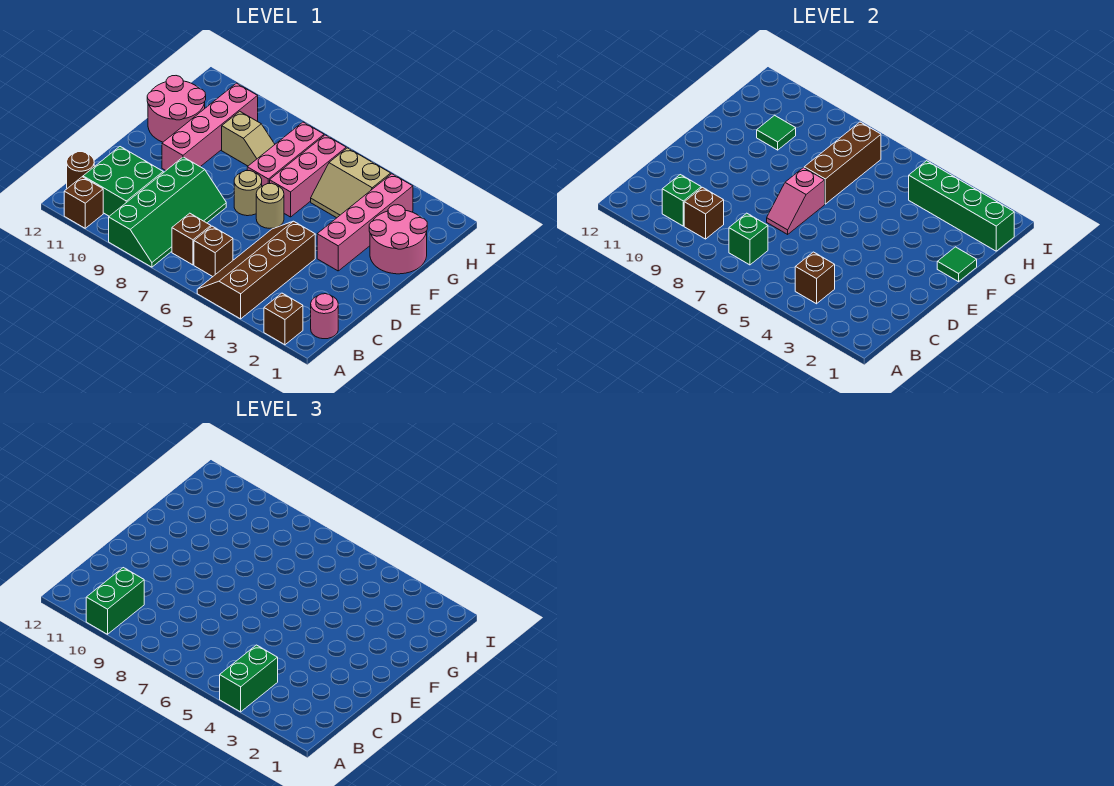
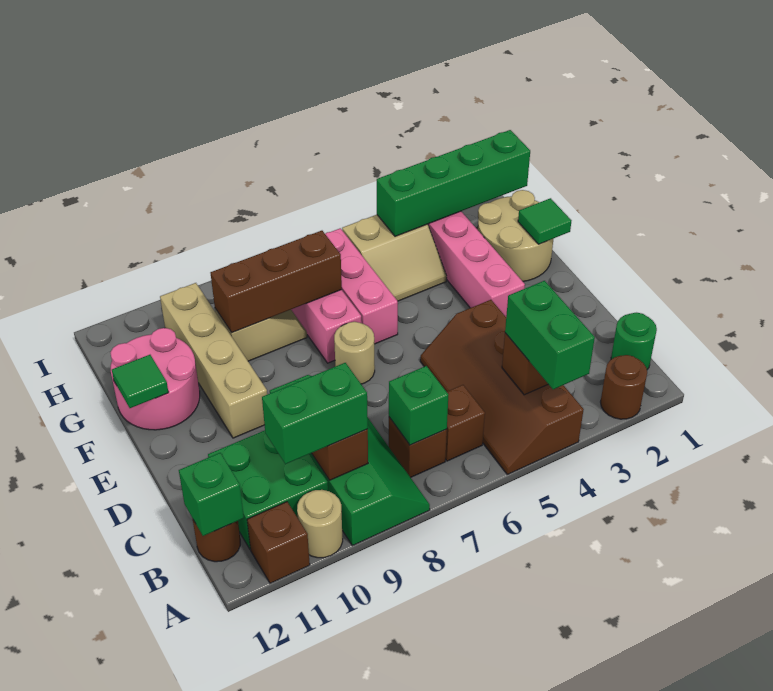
brown brick A2 level 1 -> brown round brick A2 level 1
green brick A10:B10 level 3 -> green brick B9:B10 level 3
pink round brick B1 level 1 -> green round brick B1 level 1
green brick B10 level 2 -> green brick B12 level 2
pink slope D7:E7 level 2 top E -> none
tan round brick E6 level 1 -> tan round brick A10 level 1
pink brick E10:H10 level 1 -> tan brick E10:H10 level 1
pink round brick F1:G2 level 1 -> tan round brick F1:G2 level 1
brown brick F7:H7 level 2 -> brown brick G7:G9 level 2
green tile G10 level 2 -> green tile F12 level 2

